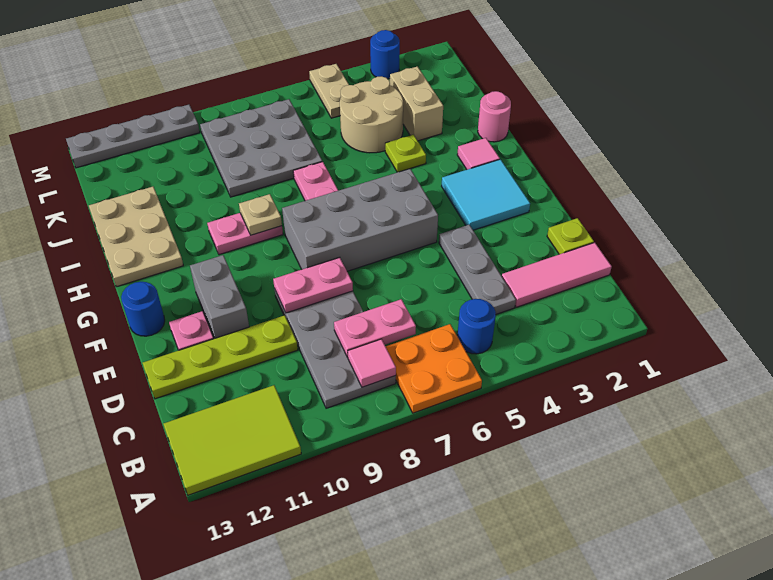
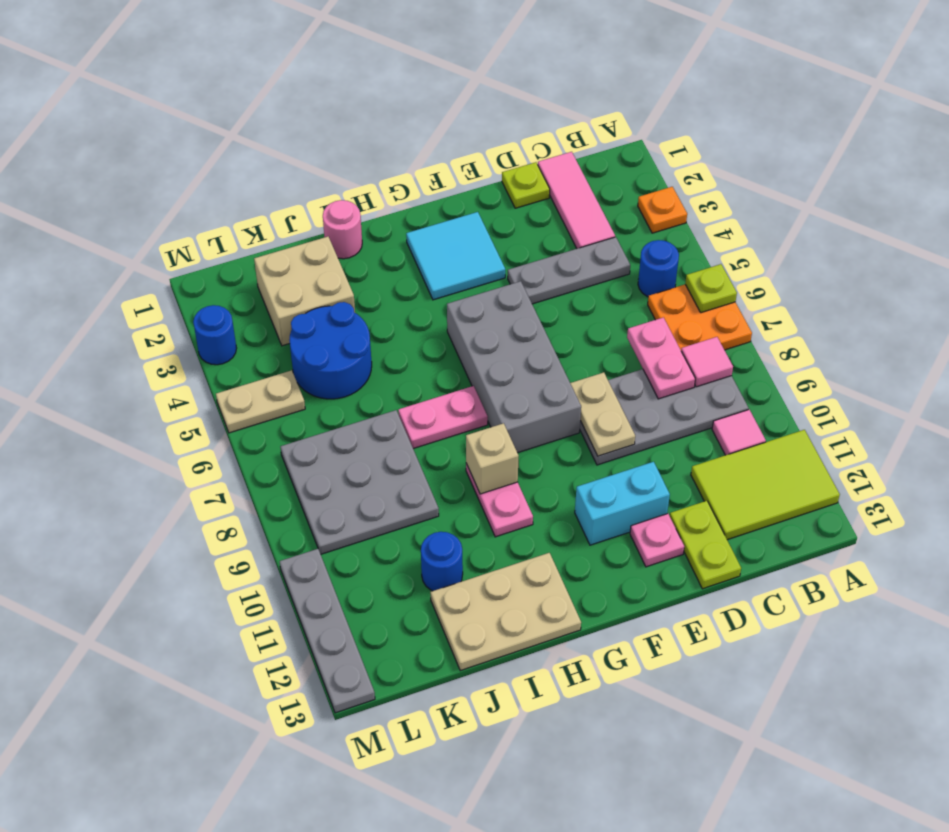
none -> orange plate A3 level 1
lime tile A11:B13 level 1 -> lime tile A11:C12 level 1
lime plate D10:D13 level 1 -> lime plate D12:D13 level 1
pink plate E8:E9 level 2 -> tan plate E8:E9 level 2
grey brick E11:F11 level 1 -> cyan brick E11:F11 level 1
blue round brick F13 level 1 -> blue round brick J11 level 1
pink tile H2 level 1 -> pink tile B10 level 1
tan plate H9 level 2 -> tan brick H9 level 2
lime plate I4 level 1 -> lime plate A6 level 2
tan brick J3:K3 level 1 -> tan brick J2:K3 level 1
tan round brick J4:K5 level 1 -> blue round brick J4:K5 level 1

